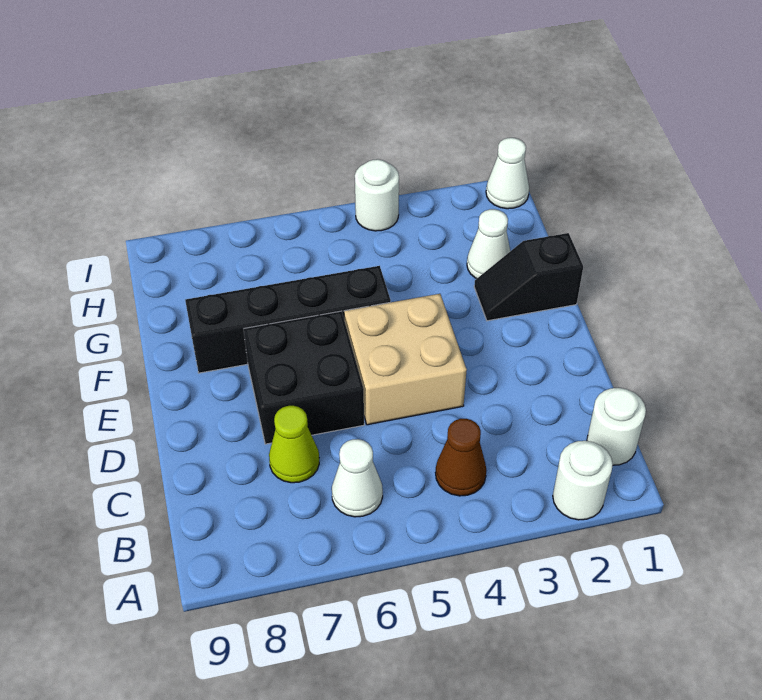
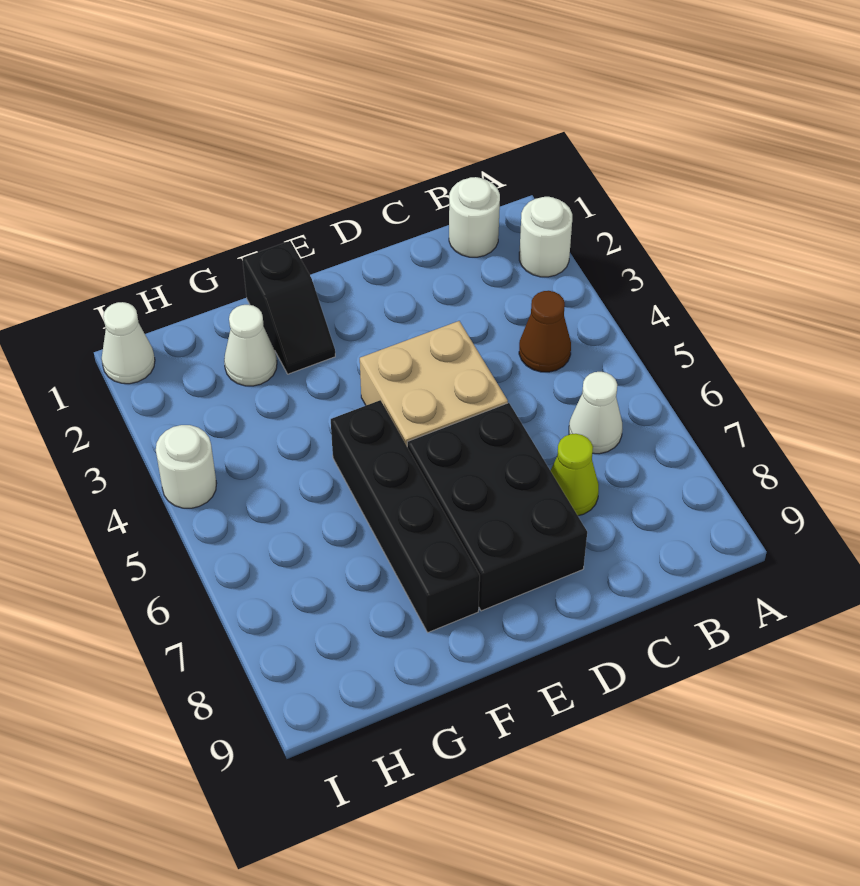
black brick D6:E7 level 1 -> black brick D6:E8 level 1

